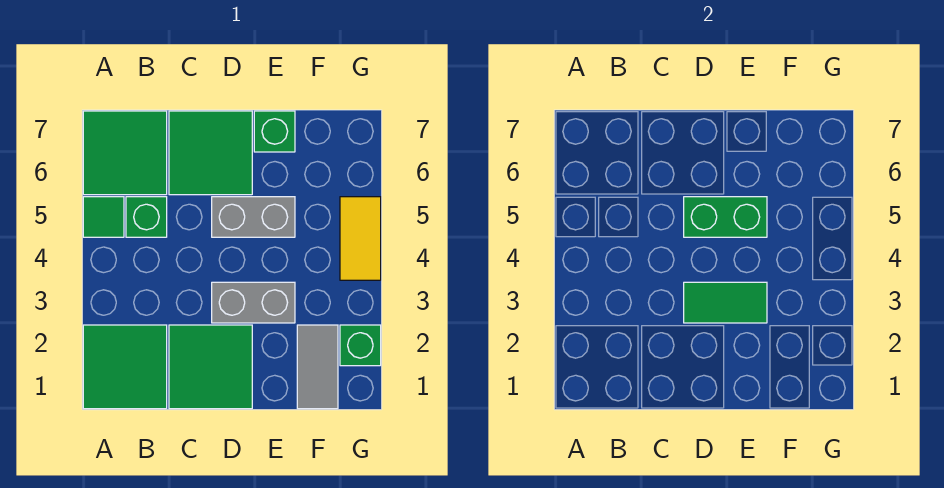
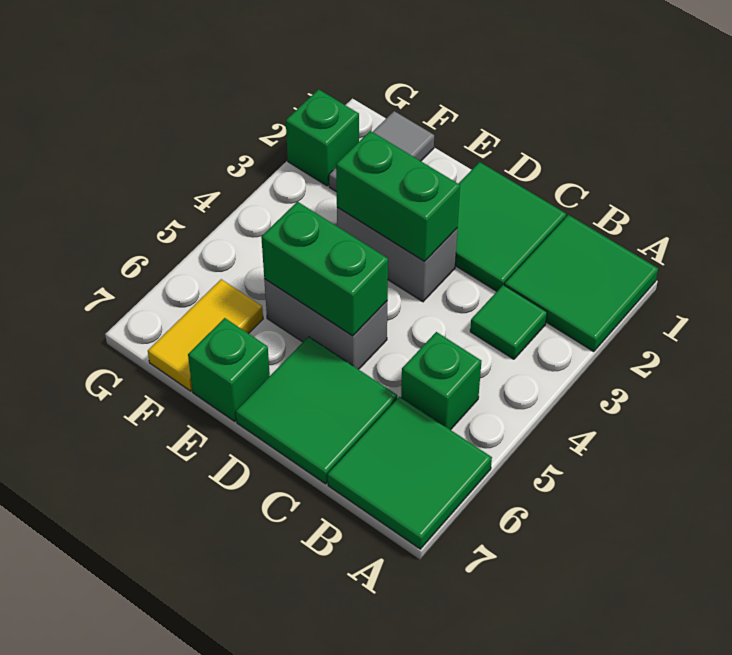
green tile A5 level 1 -> green tile B3 level 1
green tile D3:E3 level 2 -> green brick D3:E3 level 2
yellow tile G4:G5 level 1 -> yellow tile F6:F7 level 1

